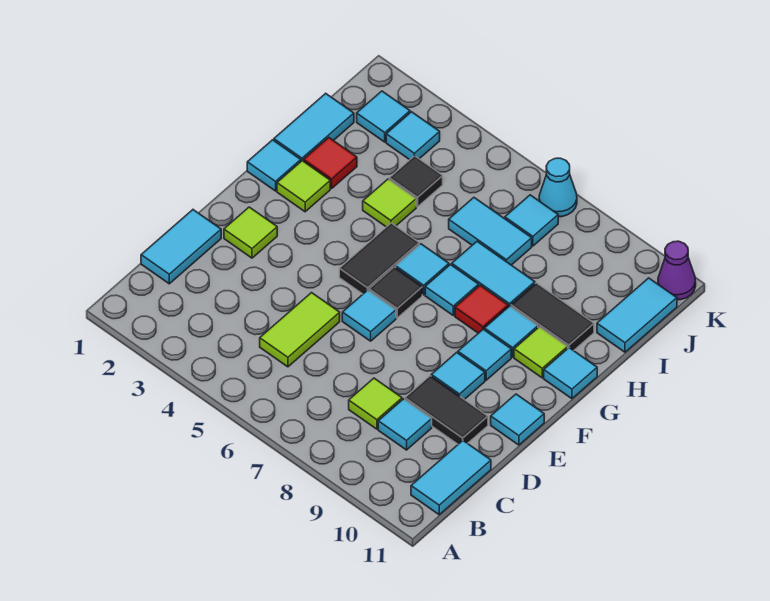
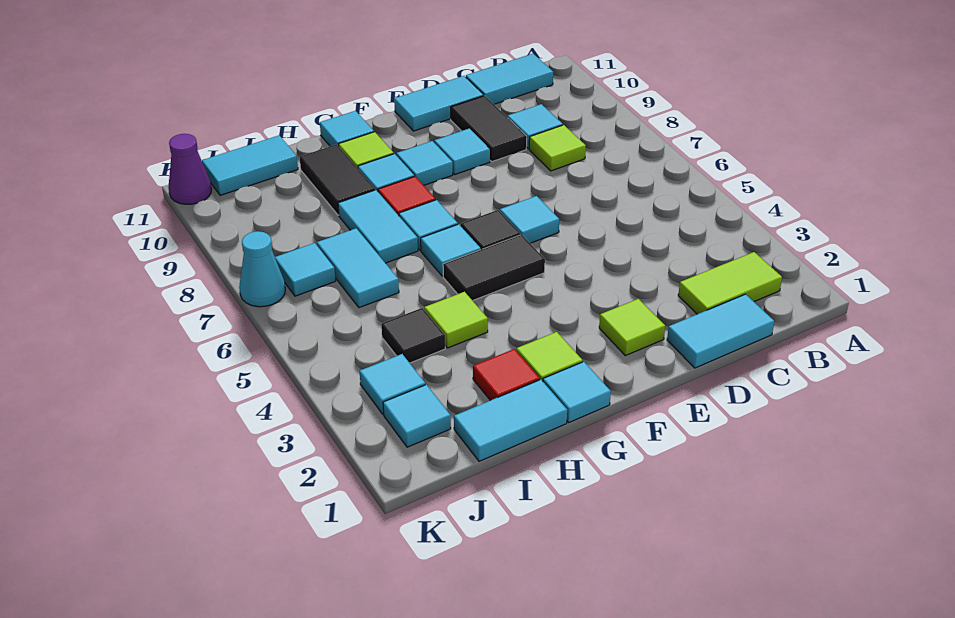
lime tile C5:D5 level 1 -> lime tile B2:C2 level 1
cyan tile E11 level 1 -> cyan tile D11:E11 level 1

